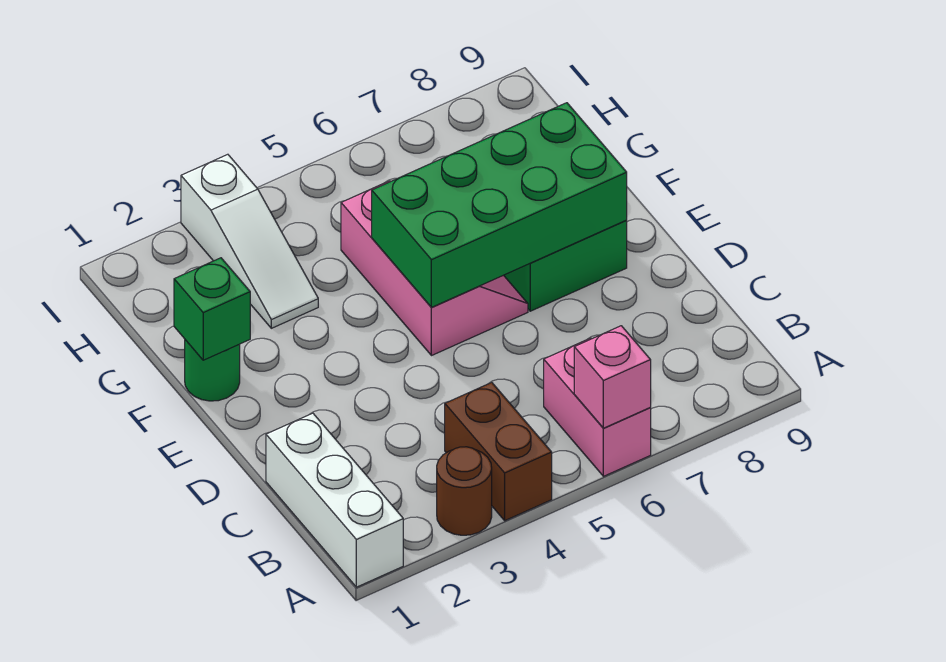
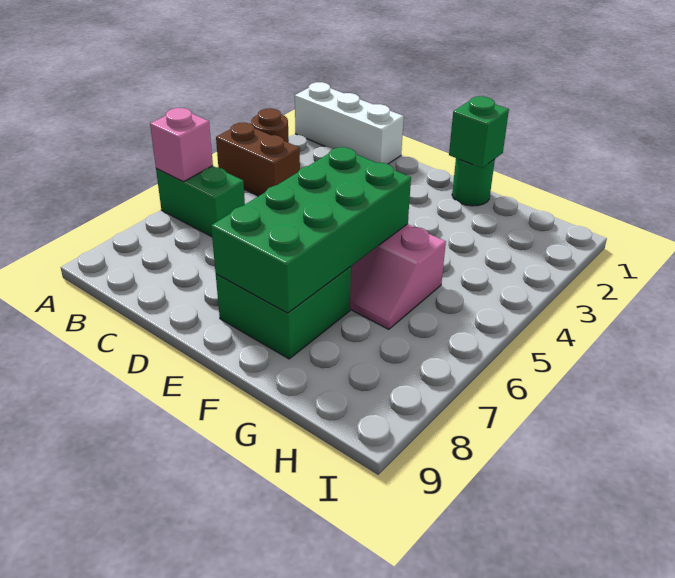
pink brick A6:B6 level 1 -> green brick A6:B6 level 1
white slope G3:I3 level 1 top I -> none

